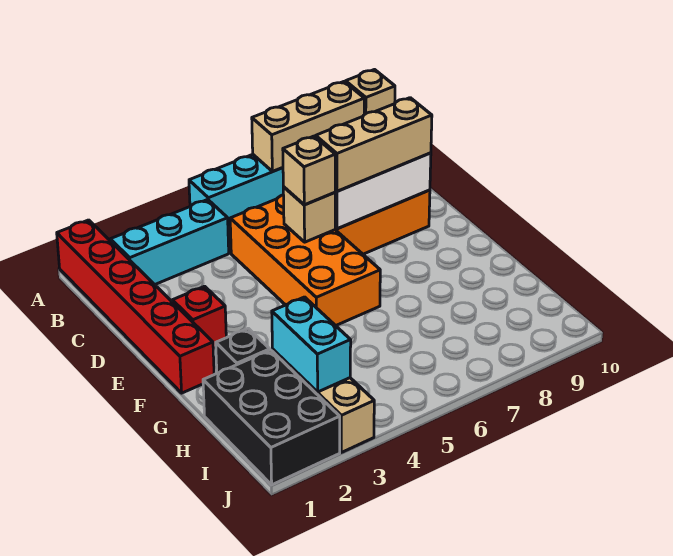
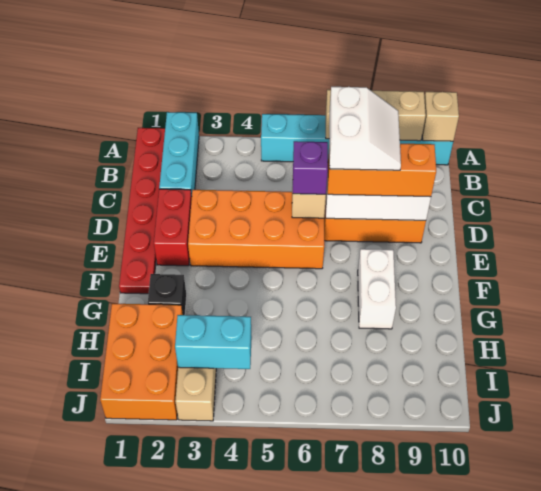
red brick A1:F1 level 1 -> red plate A1:F1 level 1
cyan brick B2:B4 level 1 -> cyan brick A2:C2 level 1
orange brick C5:F6 level 1 -> orange brick D3:E6 level 1
none -> white slope C7:D8 level 4 top 7
tan brick D6 level 3 -> purple brick D6 level 3
tan brick D7:D9 level 3 -> orange brick D7:D9 level 3
red brick E2 level 1 -> red brick D2:E2 level 1
none -> white brick F8:G8 level 1
black brick H1:J2 level 1 -> orange brick H1:J2 level 1
cyan brick H3:I3 level 2 -> cyan brick I3:I4 level 2

